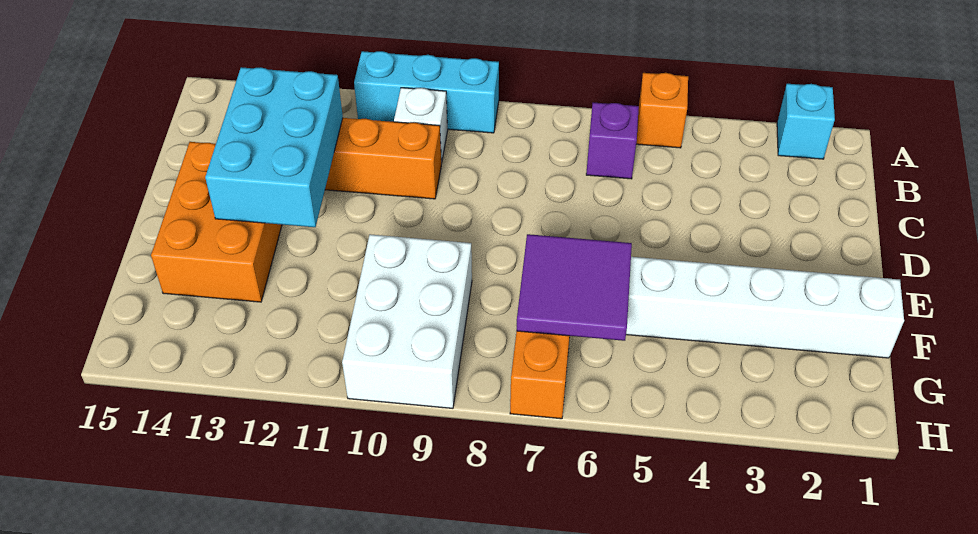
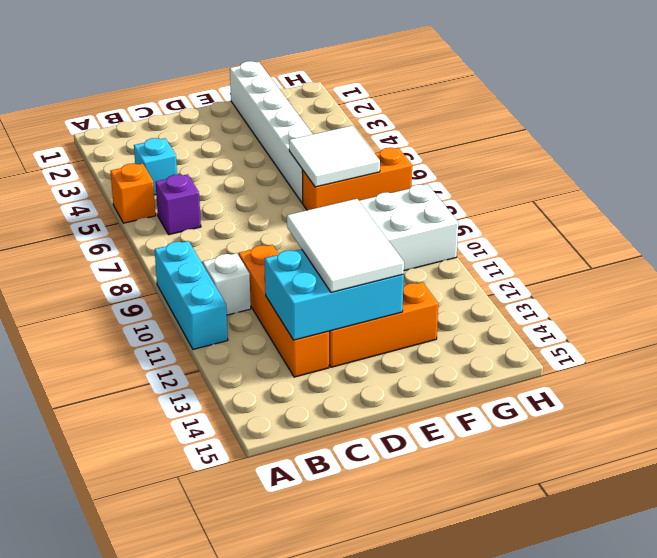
cyan brick A2 level 1 -> cyan brick B4 level 1
none -> white tile D11:E13 level 3
orange brick D13:F14 level 1 -> orange brick D13:F13 level 1
purple tile F6:G7 level 2 -> white tile F6:G7 level 2

